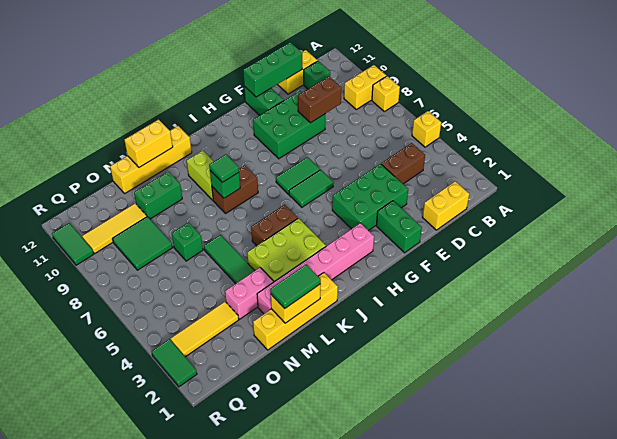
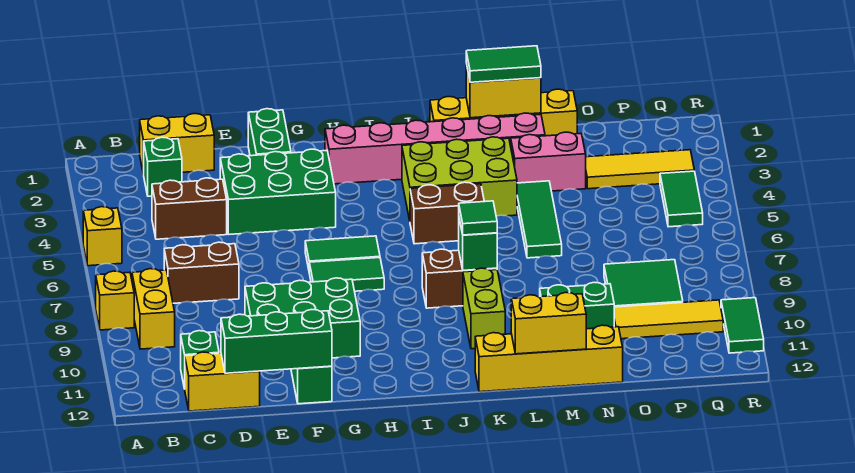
yellow brick A9:B9 level 1 -> yellow brick B8:B9 level 1
brown brick D9:E9 level 2 -> brown brick C7:D7 level 1
green brick N7 level 1 -> green brick C2 level 1
green tile R2:R3 level 1 -> green tile Q4:Q5 level 1

